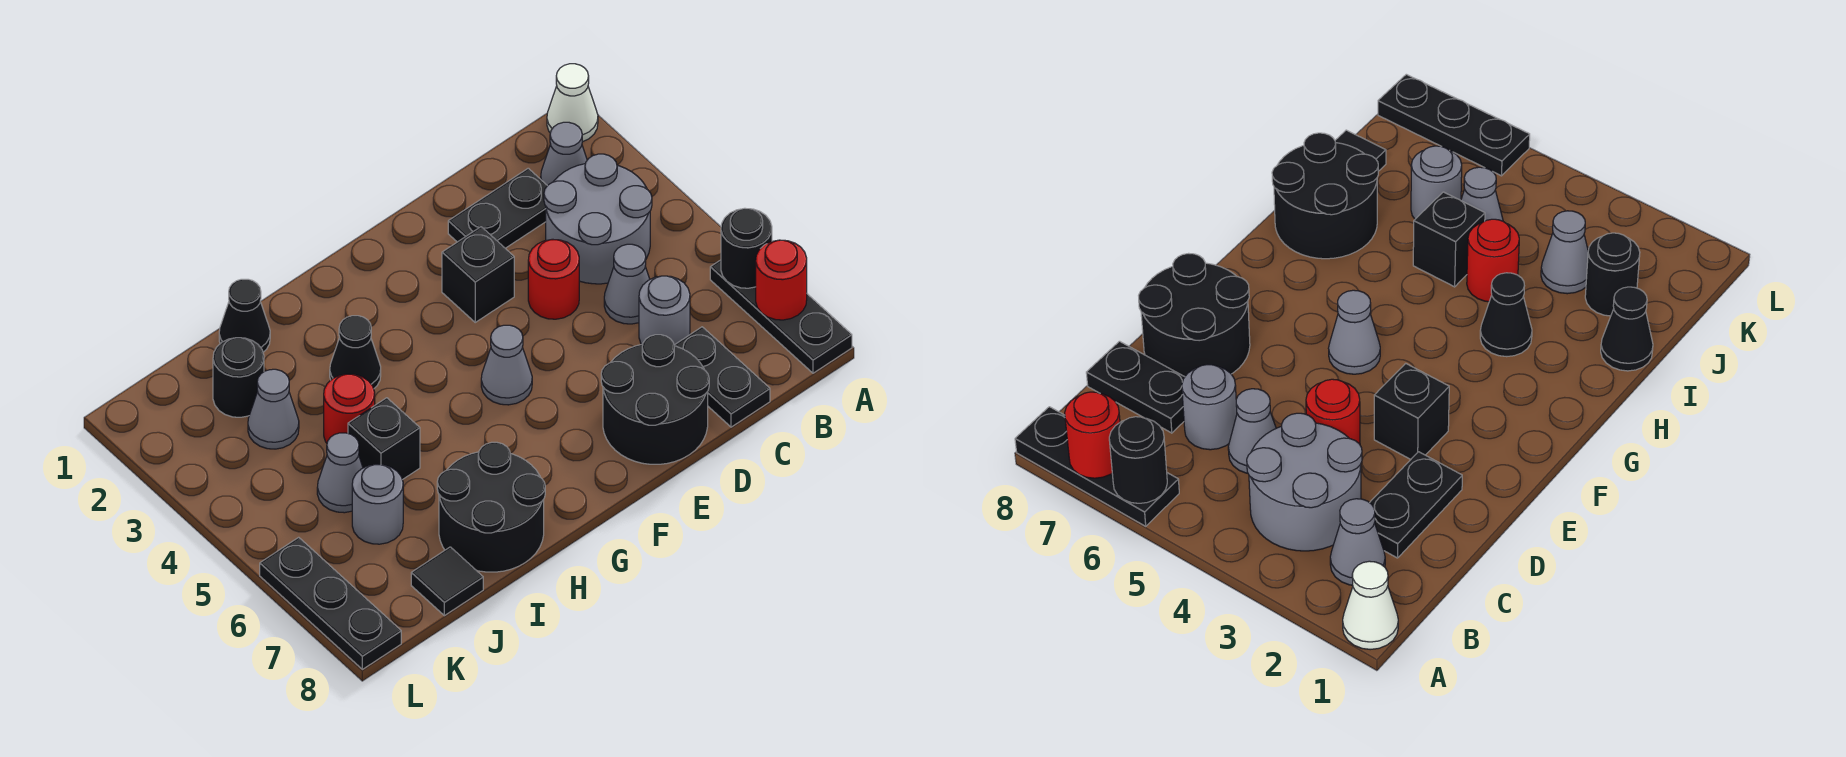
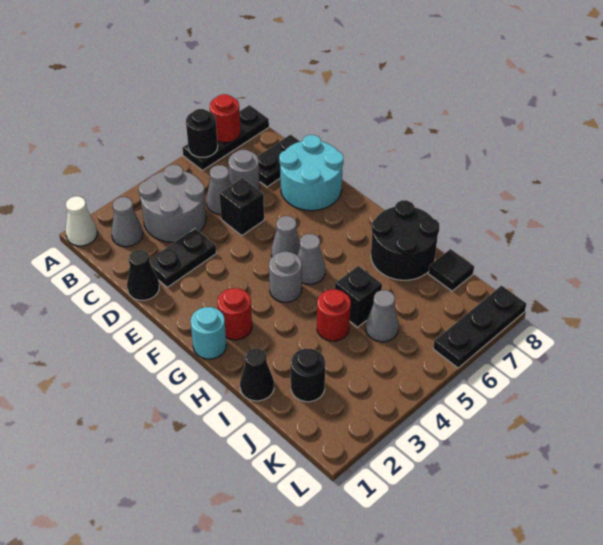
black plate C2:D2 level 1 -> black plate D2:D3 level 1
red round brick D4 level 1 -> red round brick G2 level 1
black round brick D7:E8 level 1 -> cyan round brick D7:E8 level 1
black brick E3 level 1 -> black brick D5 level 1
none -> cyan round brick G1 level 1
black cone H3 level 1 -> black cone D1 level 1
grey cone J3 level 1 -> grey cone G5 level 1
grey round brick J6 level 1 -> grey round brick G4 level 1

